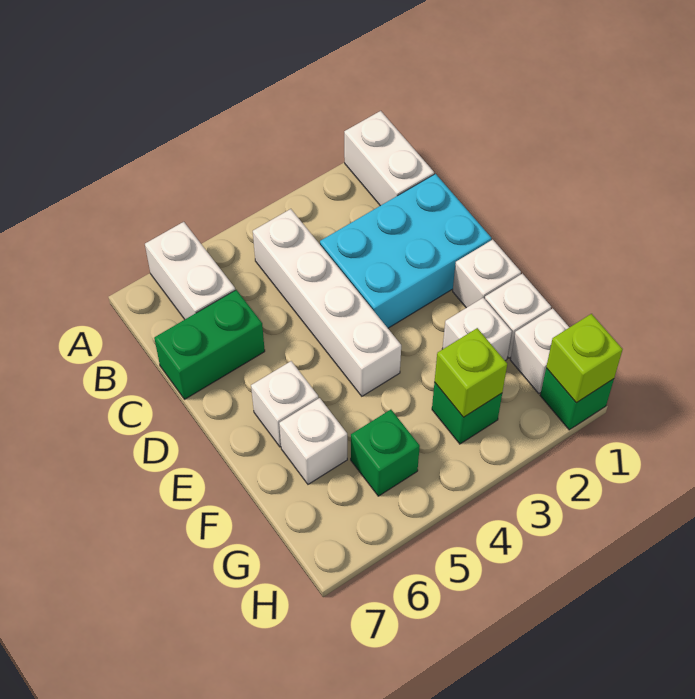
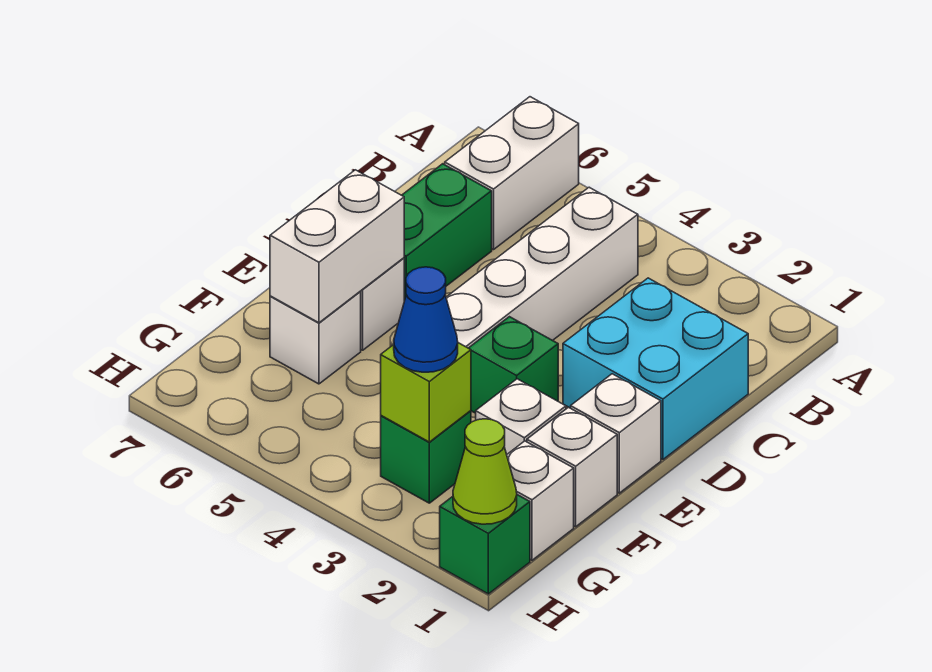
white brick A1:B1 level 1 -> white brick E6:F6 level 2
cyan brick C1:D3 level 1 -> cyan brick C1:D2 level 1
green brick C6:C7 level 1 -> green brick C6:D6 level 1
none -> blue cone G3 level 3
green brick G5 level 1 -> green brick E3 level 1
lime brick H1 level 2 -> lime cone H1 level 2

